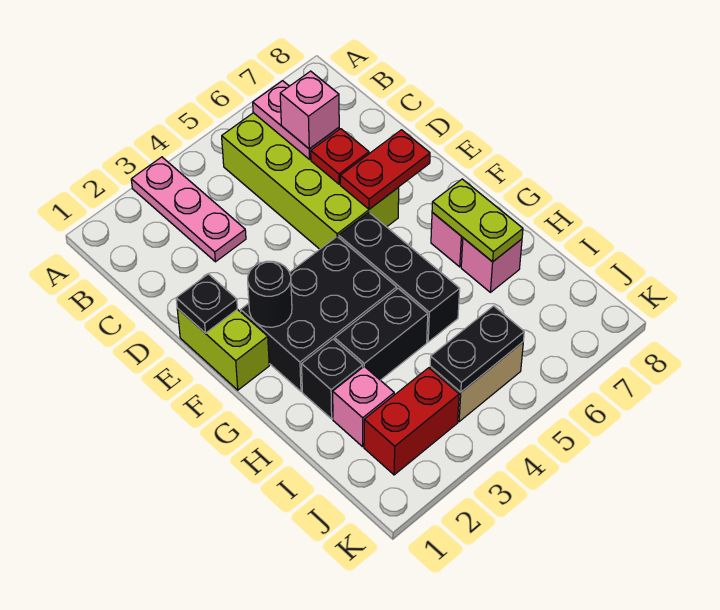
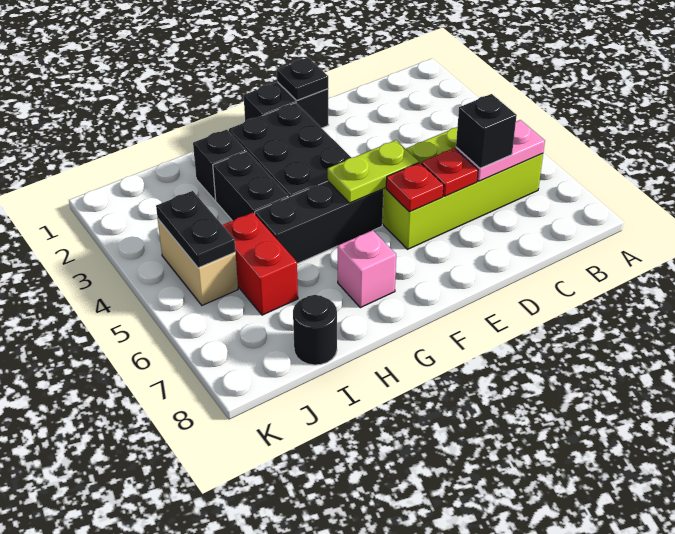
pink plate A3:C3 level 1 -> none
pink brick C6 level 3 -> black brick C6 level 3
lime brick E1:F1 level 1 -> black brick E1:F1 level 1
red plate E6:E7 level 2 -> red plate E6 level 2
black round brick F2 level 2 -> black round brick I8 level 1
lime plate G7:H7 level 2 -> lime plate E5:F5 level 2
pink brick H7 level 1 -> none
pink brick I2 level 1 -> none
red brick J2:J3 level 1 -> red brick I5:I6 level 1

